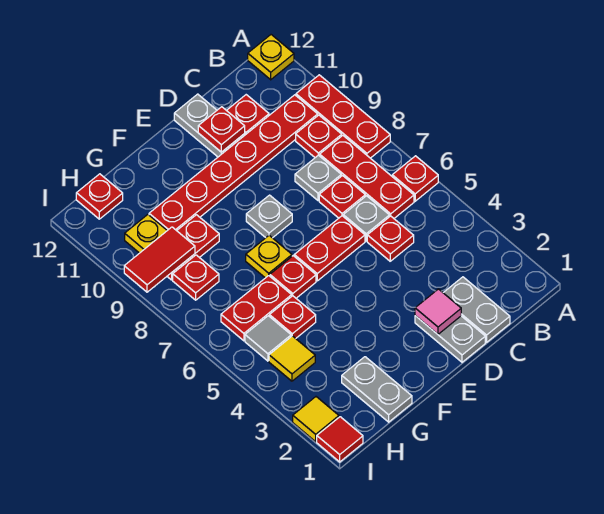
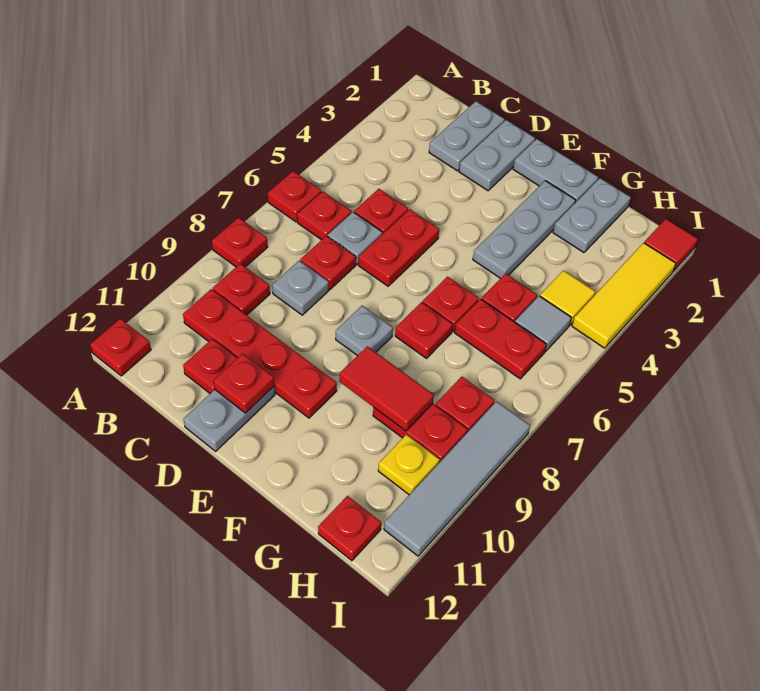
red plate A8:A10 level 1 -> red plate A8 level 1
yellow plate A12 level 1 -> red plate A12 level 1
red plate B6:B8 level 1 -> red plate B6 level 1
red plate B10:G10 level 1 -> red plate B10:E10 level 1
pink tile D2 level 2 -> none
red plate D6:E6 level 1 -> red plate D5:D6 level 1
none -> grey plate E1:F1 level 1
none -> grey plate F2:F4 level 1
yellow plate F7 level 1 -> red plate F7 level 1
red tile H9:I9 level 2 -> red tile F9:G9 level 2
yellow tile I2 level 1 -> yellow tile I2:I4 level 1
none -> grey tile I8:I11 level 1

